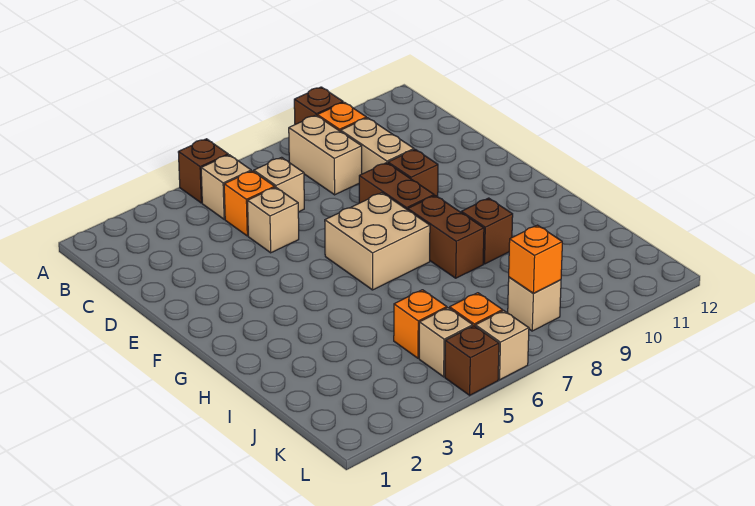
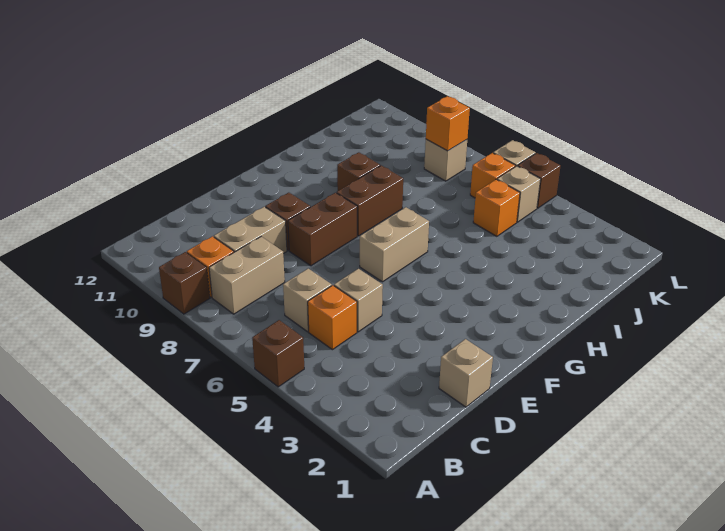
tan brick B5 level 1 -> tan brick D1 level 1
tan brick F6:G7 level 1 -> tan brick F6:G6 level 1

